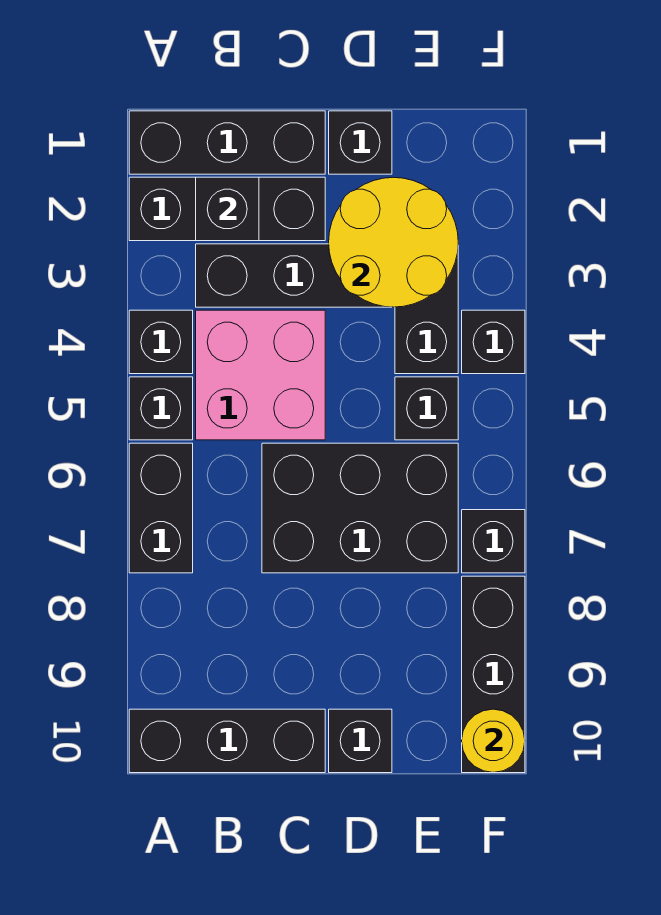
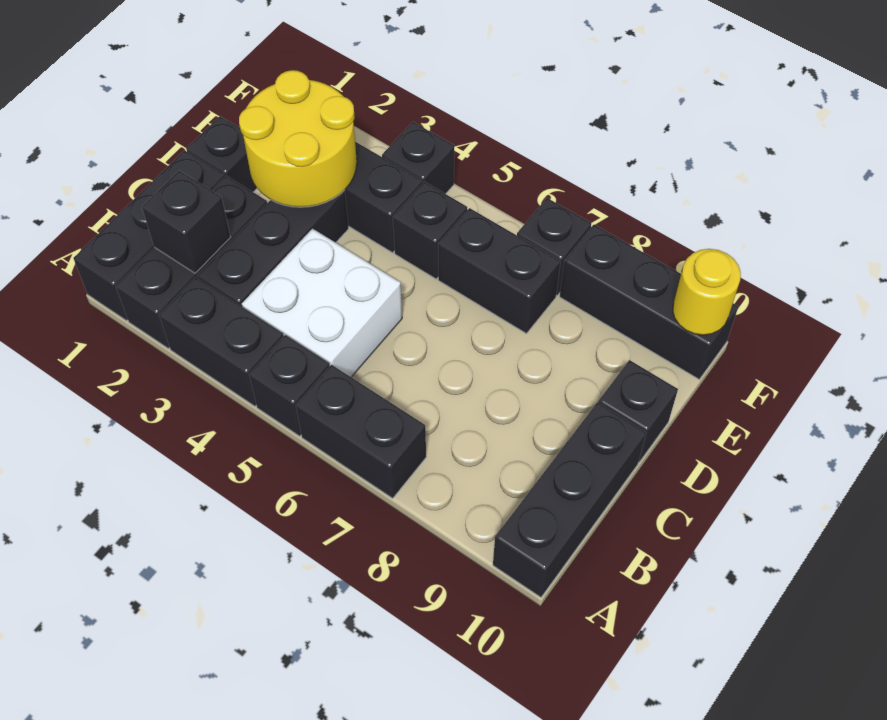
black brick A4 level 1 -> black brick A3:A4 level 1
pink brick B4:C5 level 1 -> white brick B4:C5 level 1
black brick C6:E7 level 1 -> black brick E6:E7 level 1

